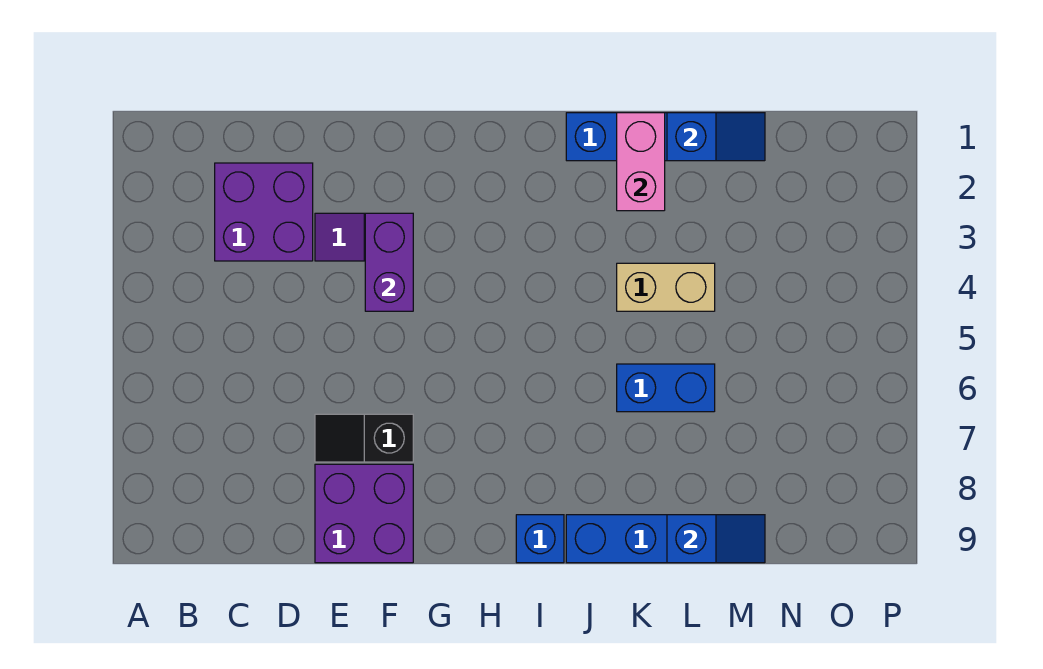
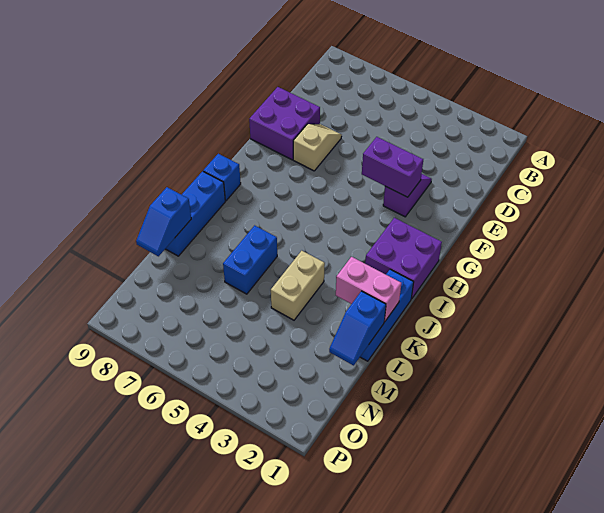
purple brick C2:D3 level 1 -> purple brick H1:I2 level 1
black slope E7:F7 level 1 top F -> tan slope E7:F7 level 1 top F

